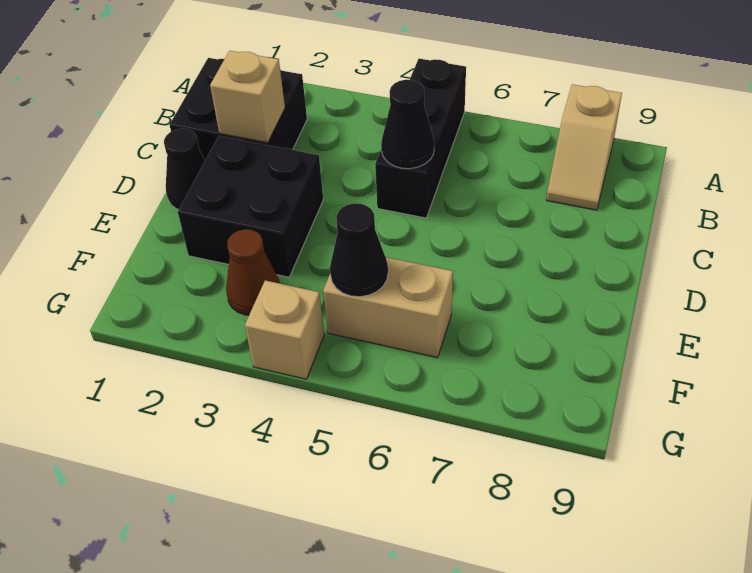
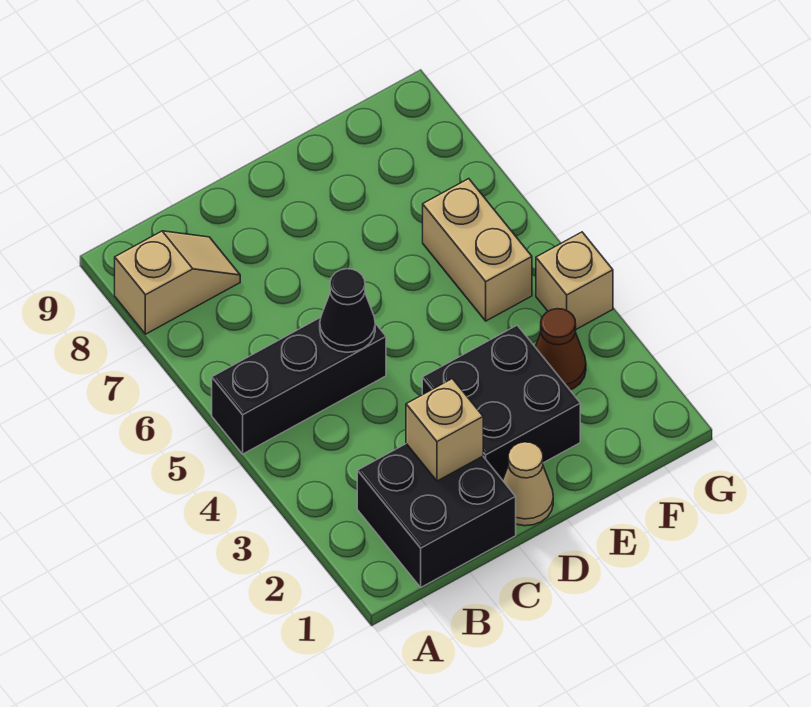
black cone D1 level 1 -> tan cone D1 level 1
black cone F5 level 2 -> none

